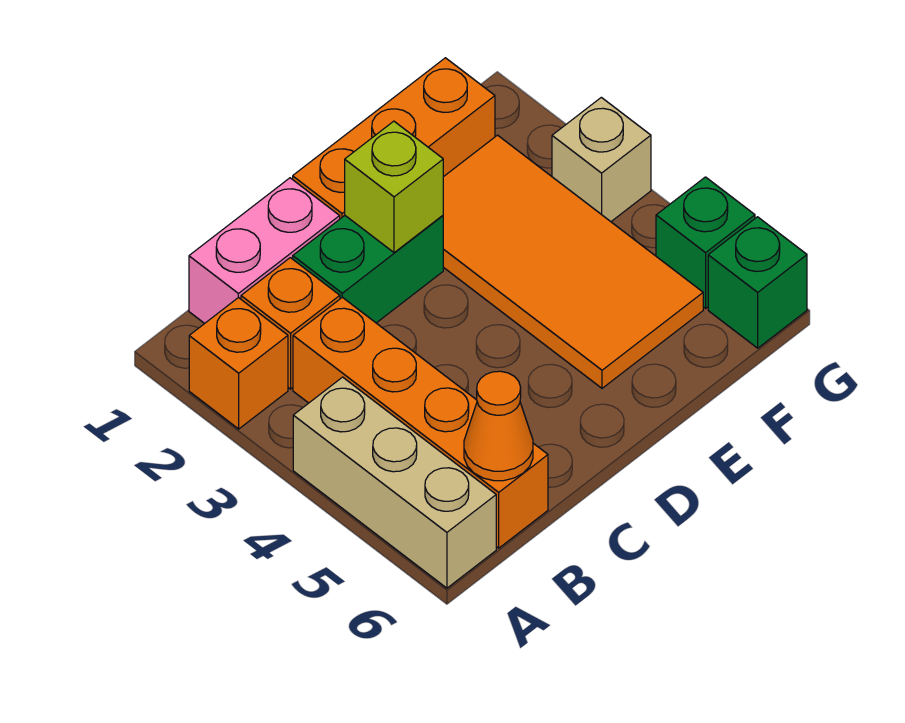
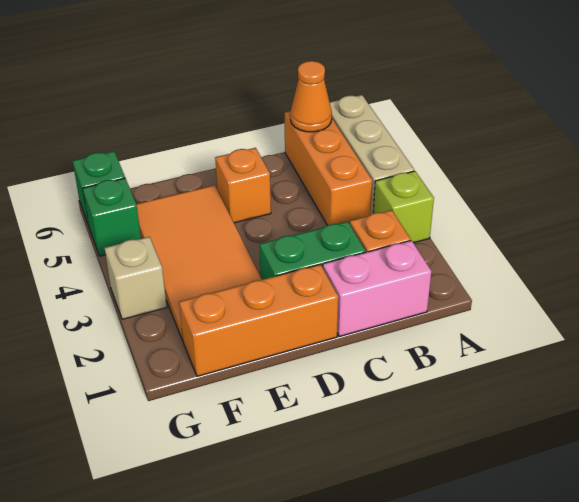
orange brick A2 level 1 -> orange brick D5 level 1
orange brick B3:B6 level 1 -> orange brick B4:B6 level 1
lime brick D2 level 2 -> lime brick A3 level 1

